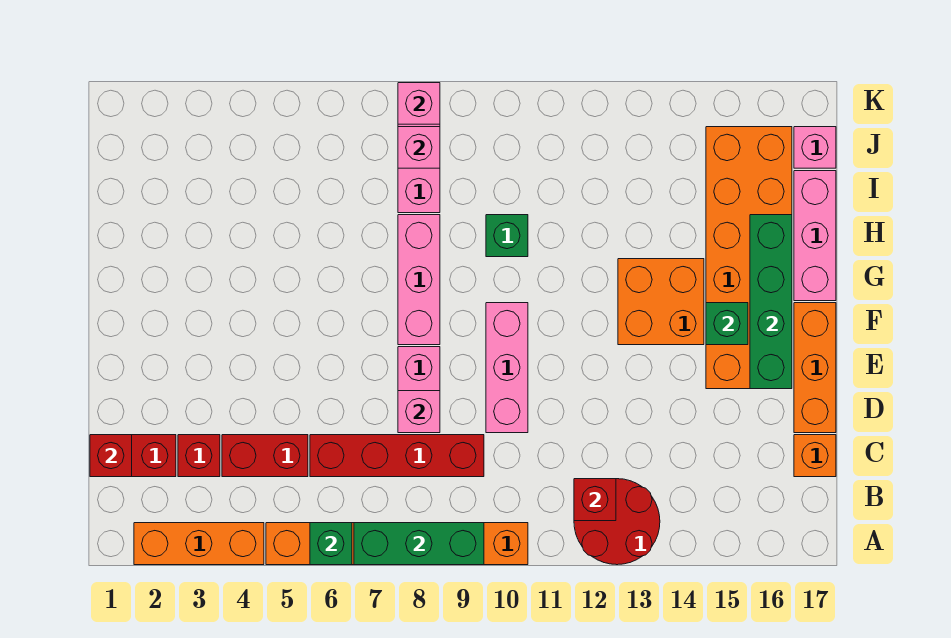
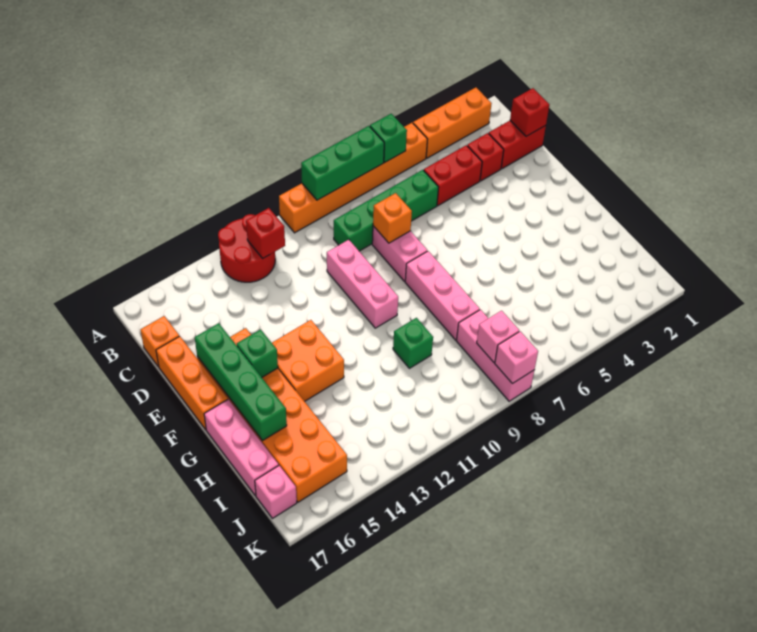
red brick C6:C9 level 1 -> green brick C6:C9 level 1
pink brick D8 level 2 -> orange brick D8 level 2

